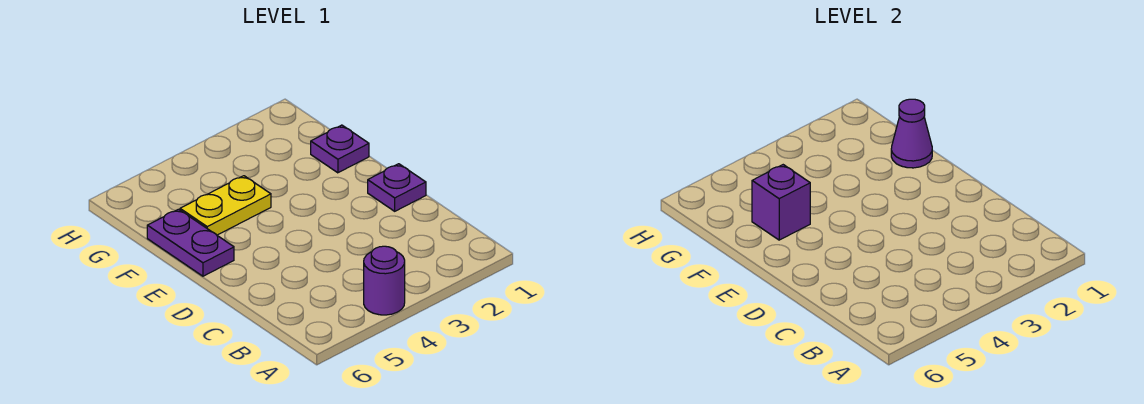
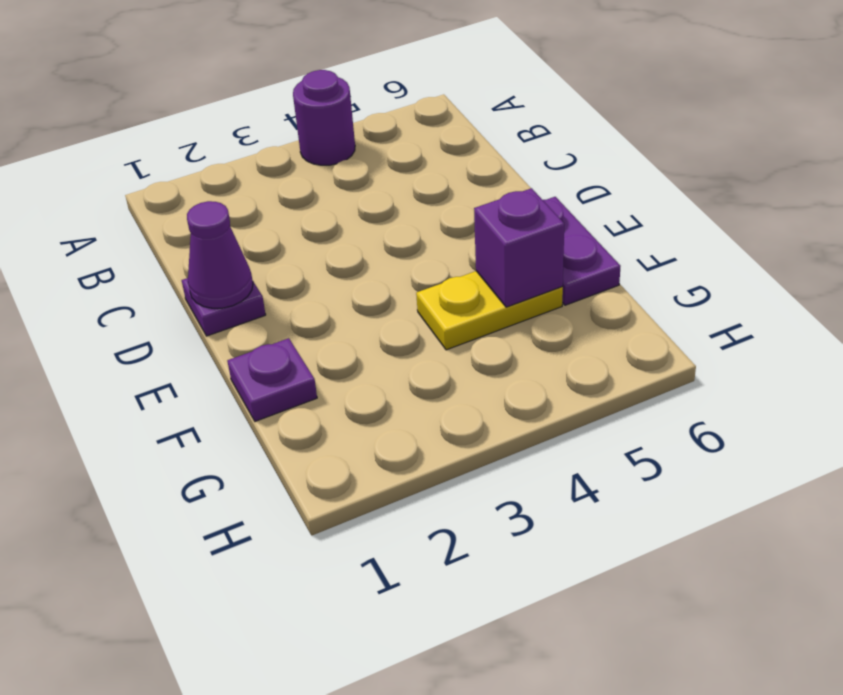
purple cone F1 level 2 -> purple cone D1 level 2

